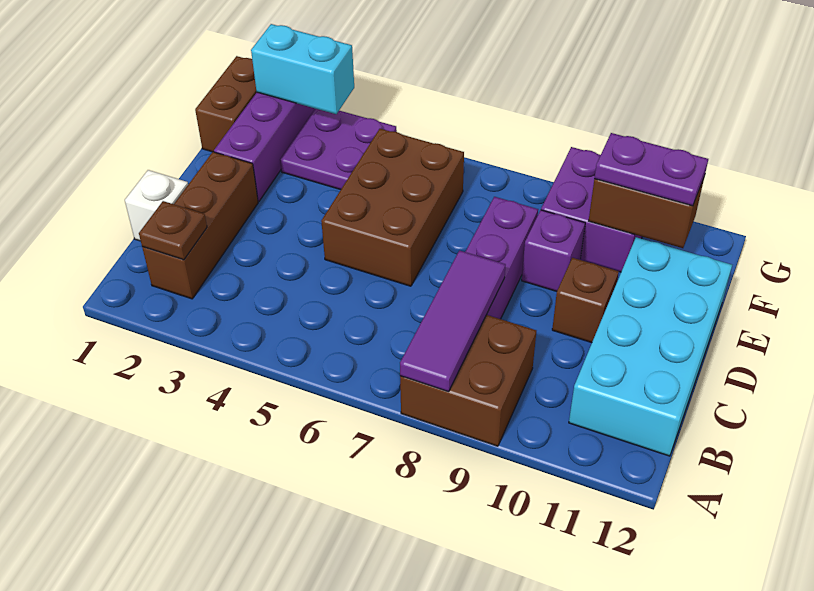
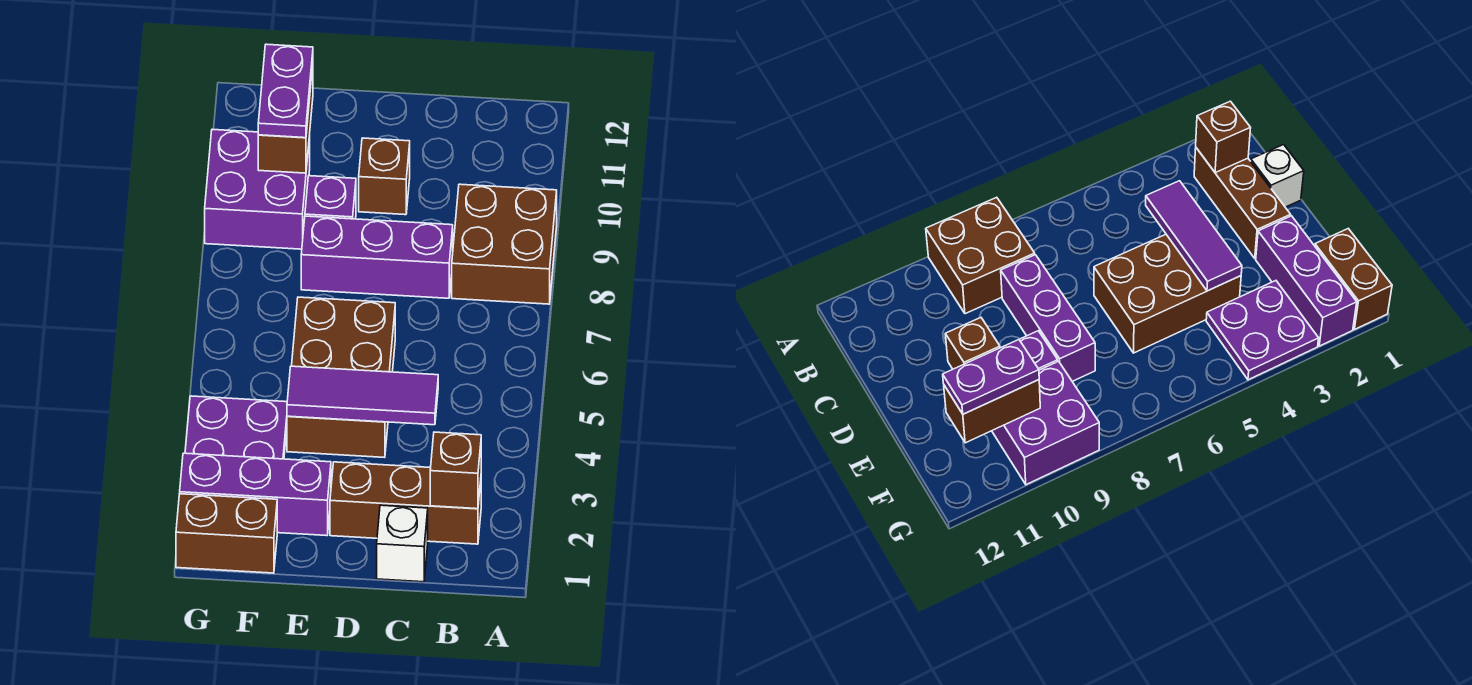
purple tile A8:C8 level 2 -> purple tile C4:E4 level 2
brown plate B2 level 2 -> brown brick B2 level 2
cyan brick B11:E12 level 1 -> none
brown brick D5:F6 level 1 -> brown brick D4:E6 level 1
cyan brick G2:G3 level 2 -> none

